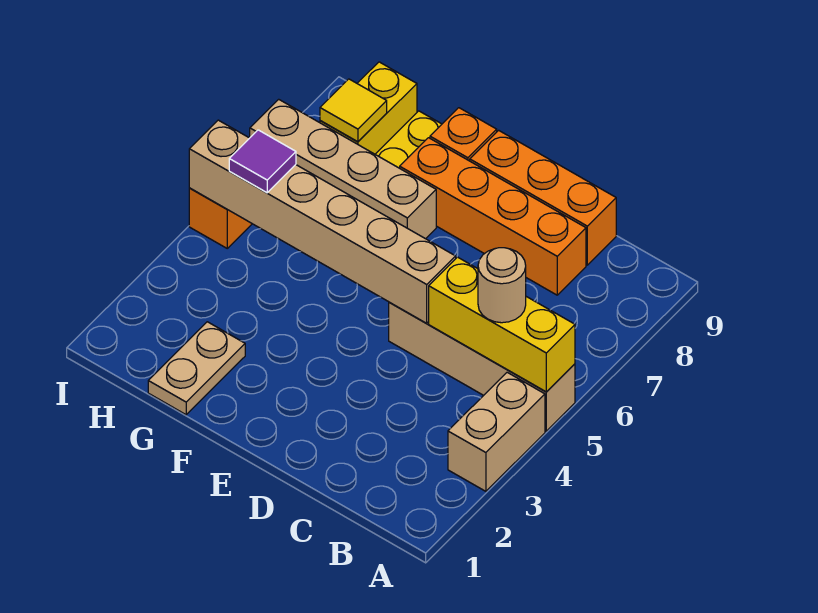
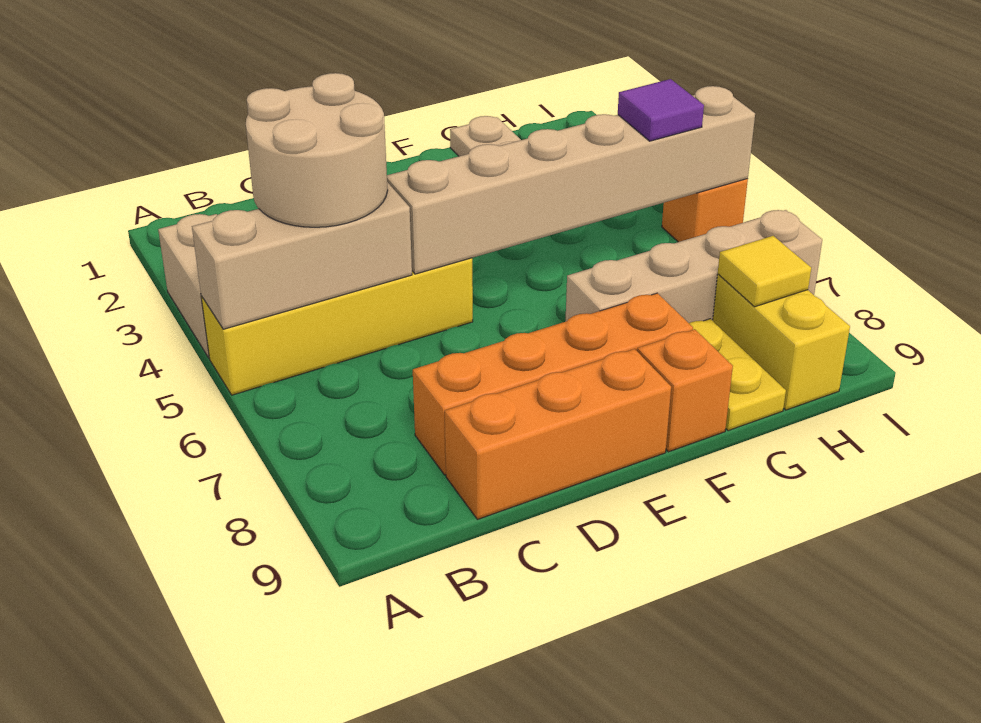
tan brick A5:D5 level 1 -> yellow brick A5:D5 level 1
yellow brick A5:C5 level 2 -> tan brick A5:C5 level 2
tan round brick B5 level 3 -> tan round brick B4:C5 level 3

